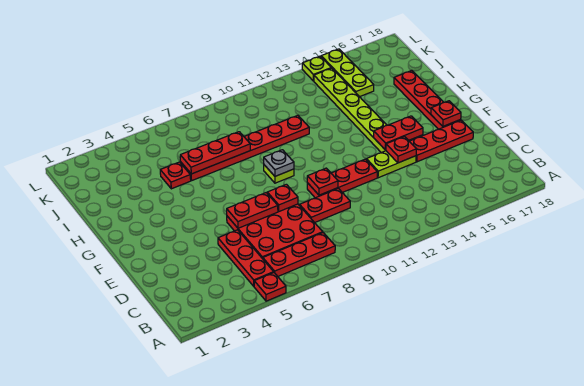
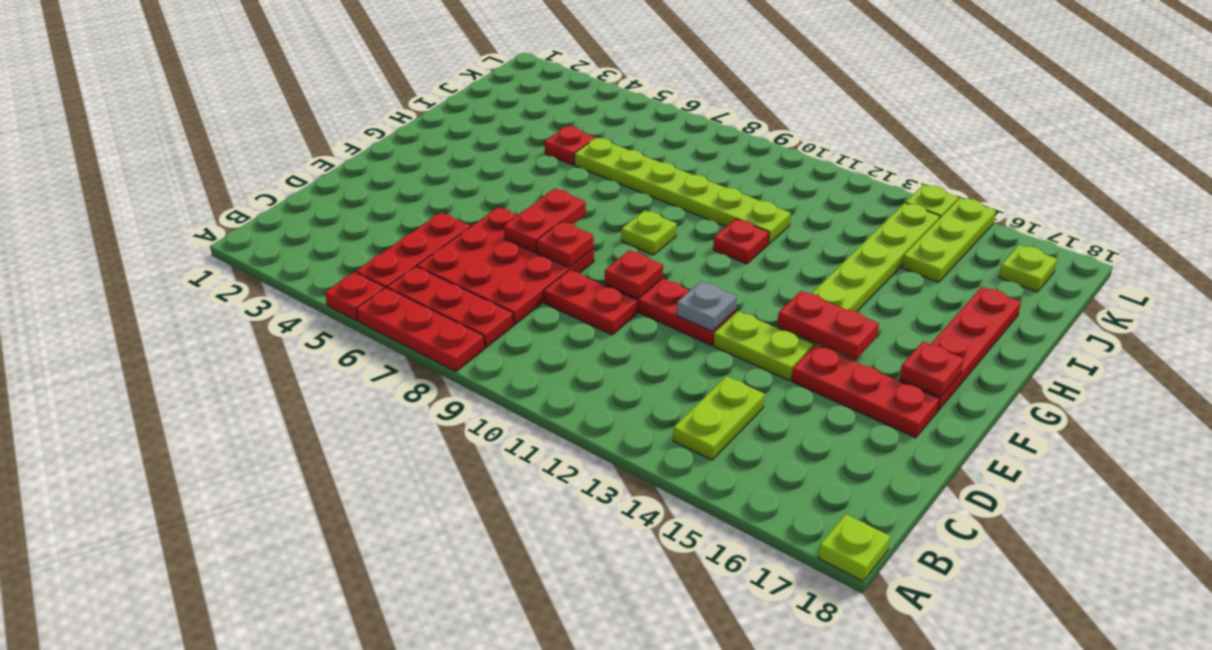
none -> lime plate A18 level 1
none -> lime plate B14:C14 level 1
red plate E6:E7 level 2 -> red plate E7:F7 level 2
red plate E14 level 2 -> red plate H11 level 1
grey plate G9 level 2 -> grey plate E12 level 2
red plate I6:I11 level 1 -> lime plate I6:I11 level 1
red plate I6:I8 level 2 -> red plate A6:A8 level 1
none -> lime plate K17 level 1

